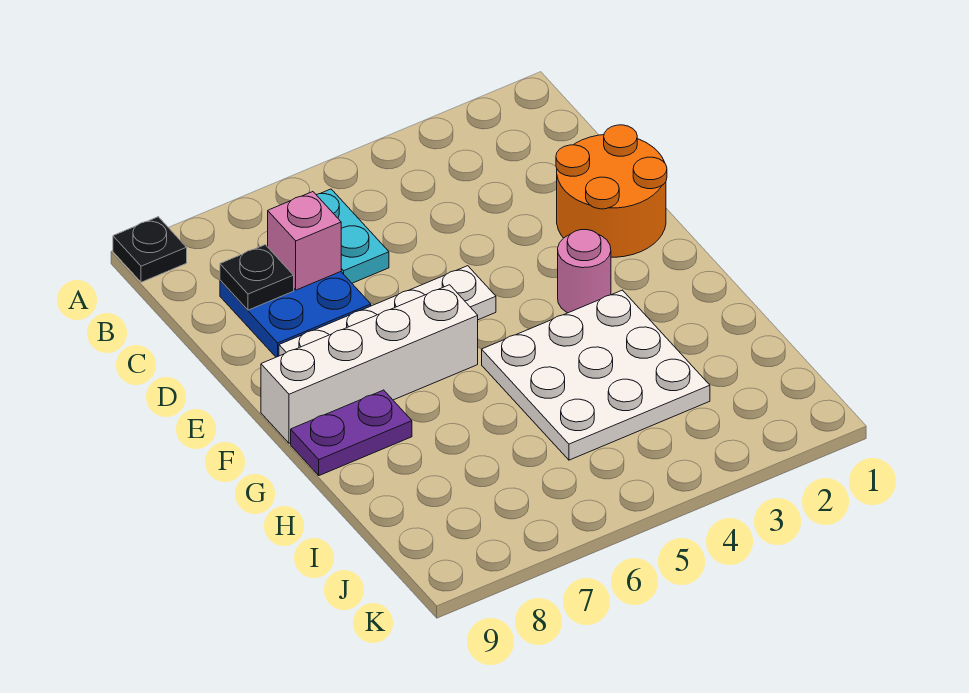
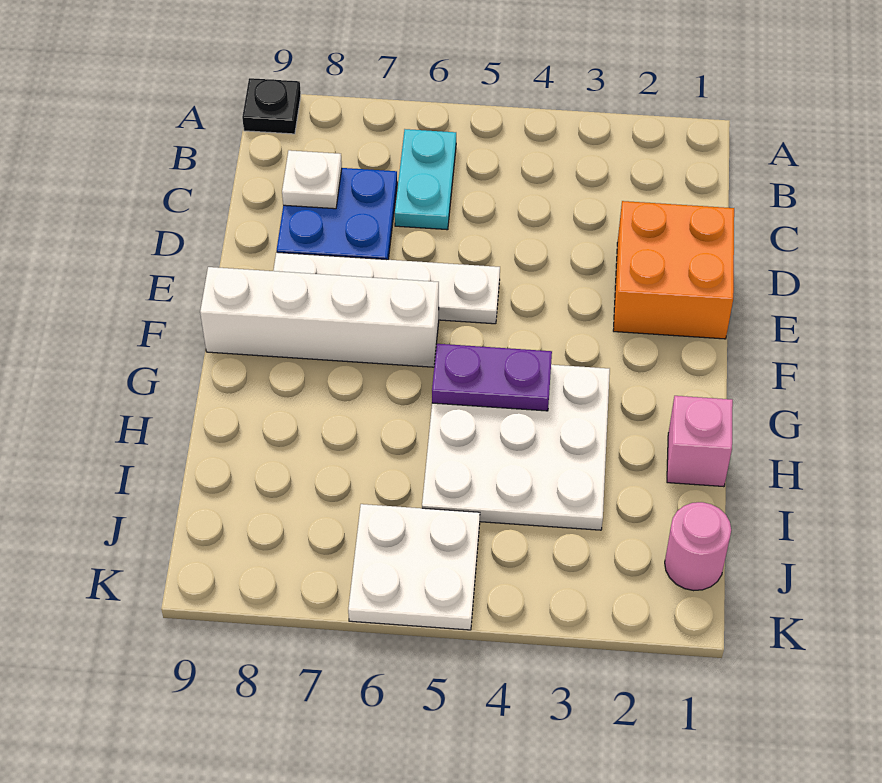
pink brick C7 level 2 -> pink brick H1 level 1
black plate C8 level 2 -> white plate C8 level 2
orange round brick D1:E2 level 1 -> orange brick D1:E2 level 1
pink round brick F3 level 1 -> pink round brick J1 level 1
purple plate G8:G9 level 1 -> purple plate G4:G5 level 2
none -> white plate J5:K6 level 1

